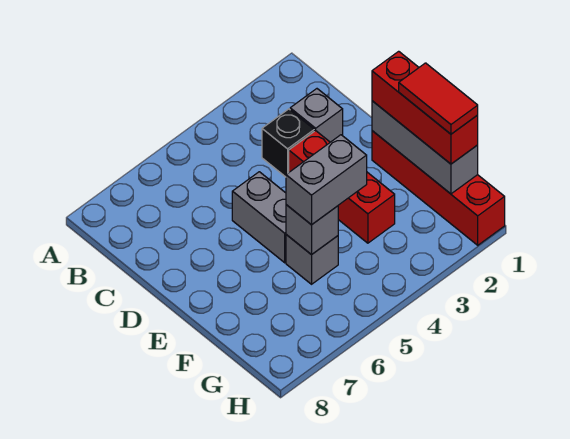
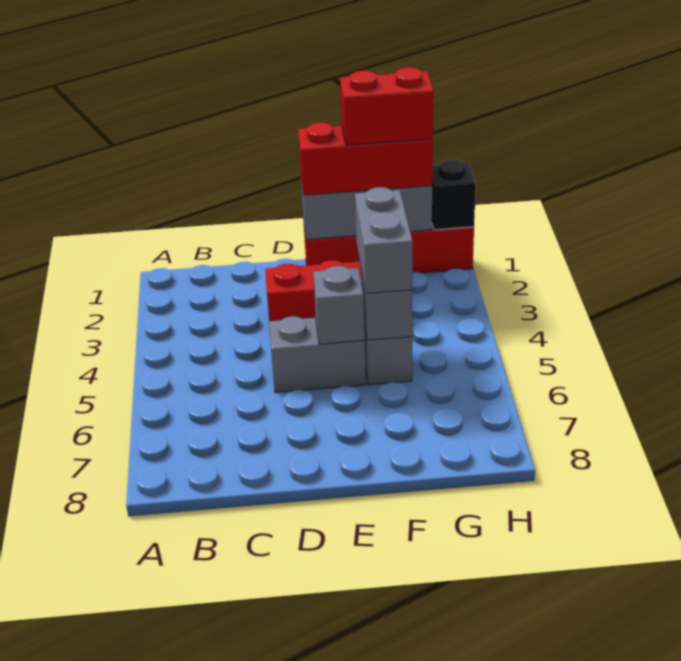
grey brick C2 level 1 -> grey brick E5 level 2
black brick C3 level 1 -> black brick H1 level 2
red tile F1:G1 level 4 -> red brick F1:G1 level 4

